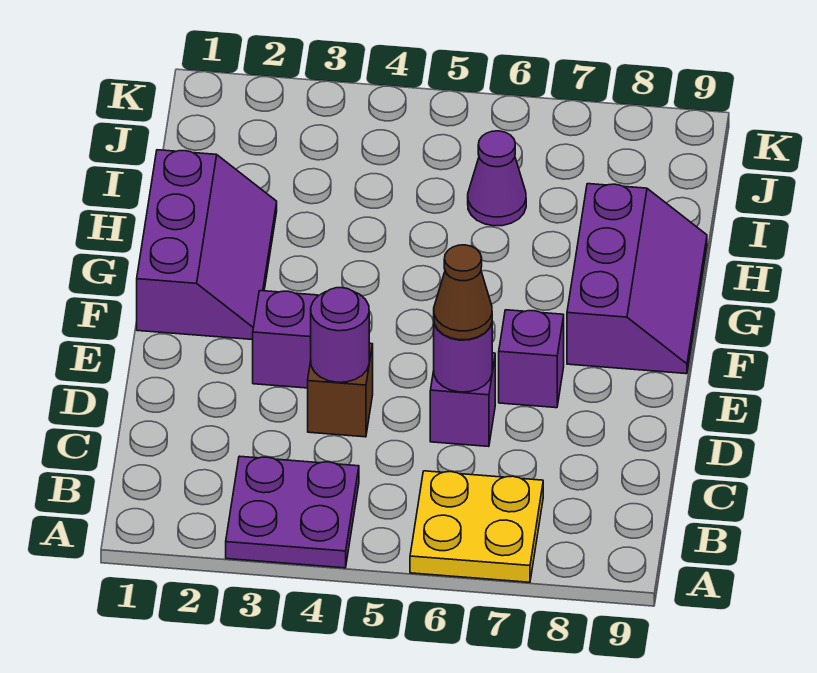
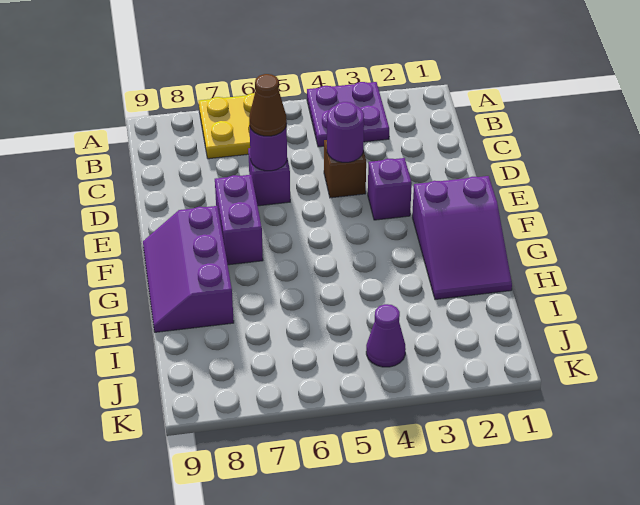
purple brick E7 level 1 -> purple brick E7:F7 level 1
purple slope F1:H2 level 1 top 1 -> purple slope F1:H2 level 1 top F
purple cone I6 level 1 -> purple cone J4 level 1

